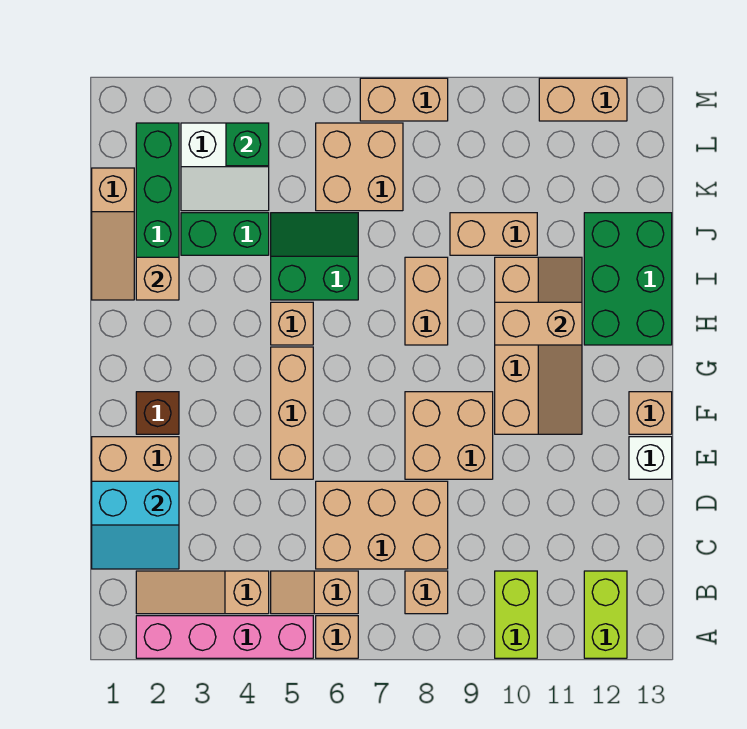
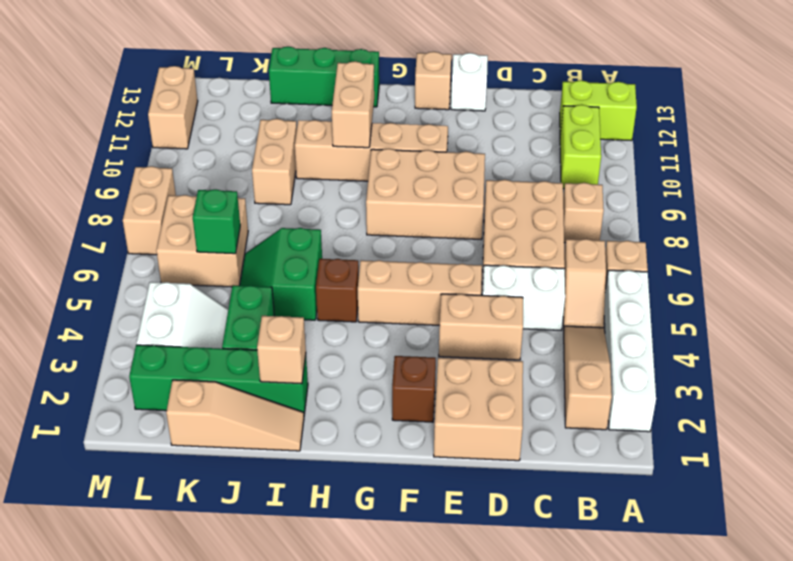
pink brick A2:A5 level 1 -> white brick A2:A5 level 1
lime brick A10:B10 level 1 -> lime brick B10:B11 level 1
tan slope B2:B4 level 1 top 4 -> tan slope B2:B4 level 1 top 2
cyan slope C1:D2 level 2 top D -> none
none -> white brick C5:D5 level 1
tan brick E8:F9 level 1 -> tan brick E8:G9 level 1
tan brick H5 level 1 -> brown brick H5 level 1
tan brick H8:I8 level 1 -> tan brick D4:E4 level 1
green brick H12:J13 level 1 -> green brick H13:J13 level 1
green brick L4 level 2 -> green brick K6 level 2

